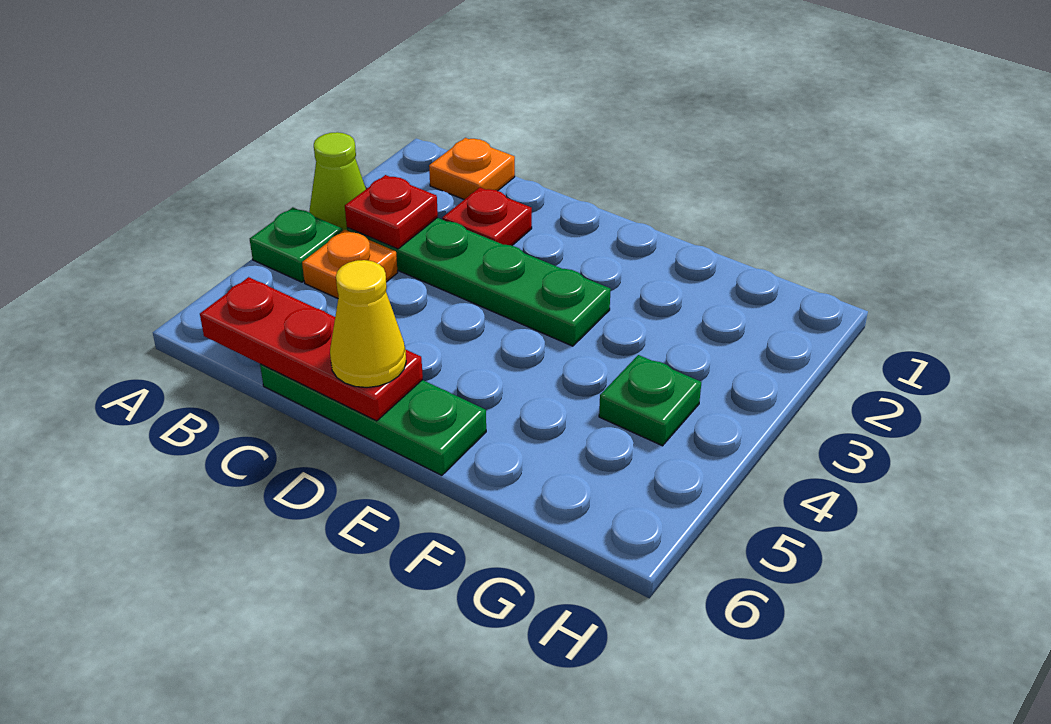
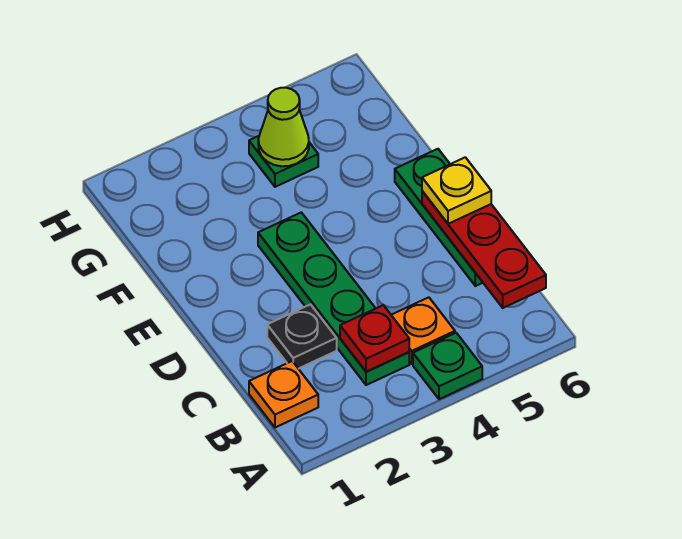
lime cone A3 level 1 -> lime cone G4 level 2
red plate C2 level 1 -> black plate C2 level 1
yellow cone D6 level 3 -> yellow plate D6 level 3

